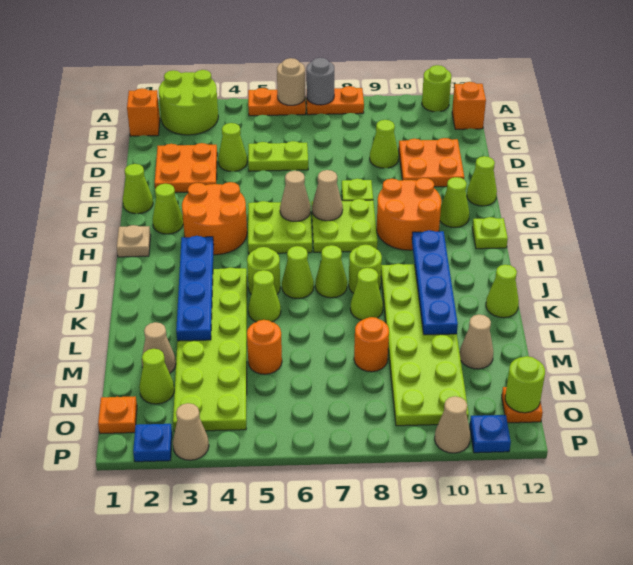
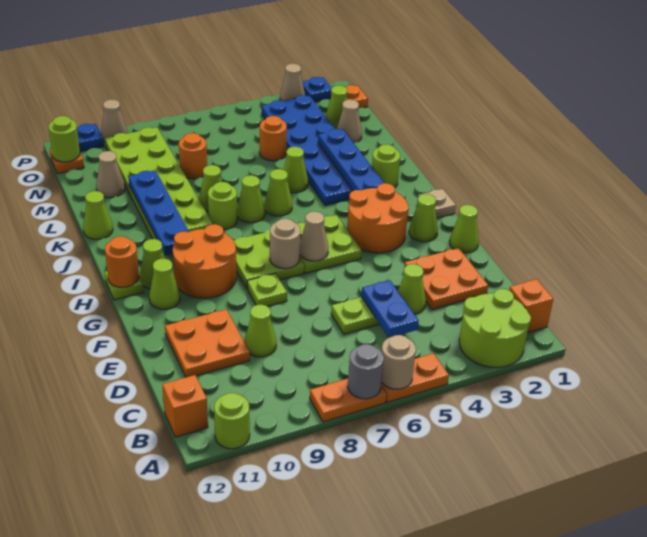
none -> blue plate C5:D5 level 2
lime cone F12 level 1 -> lime cone H11 level 1
tan cone G7 level 2 -> tan round brick G7 level 2
none -> orange round brick H12 level 2
lime plate J3:O4 level 1 -> blue plate J3:O4 level 1
lime round brick J5 level 1 -> lime round brick J2 level 1

